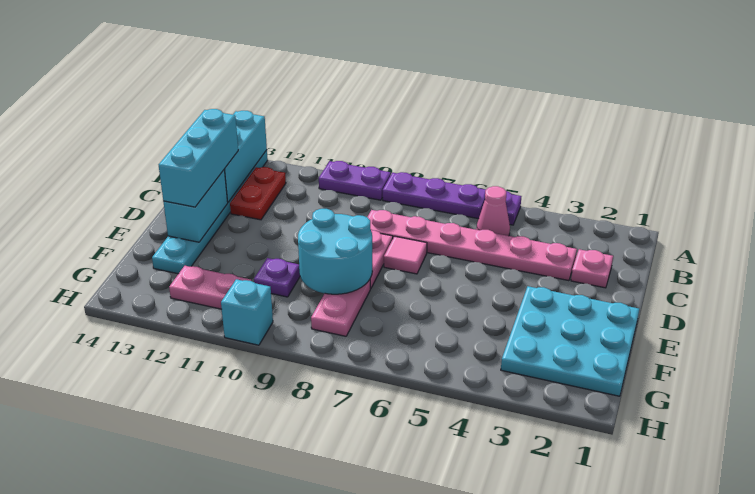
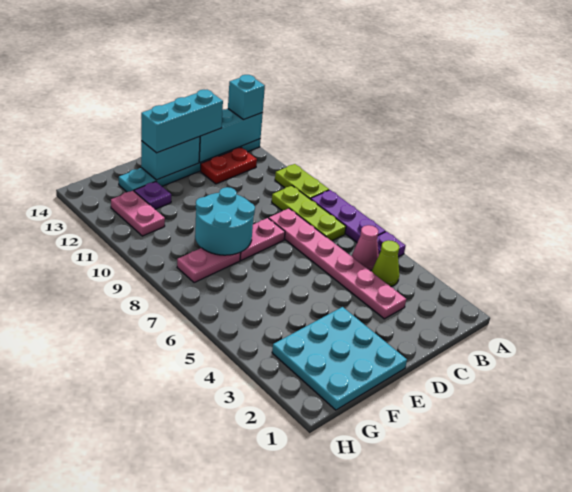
purple plate A9:A10 level 1 -> lime plate A9:A10 level 1
none -> lime cone B4 level 1
none -> lime plate B7:B9 level 1
pink plate C2 level 1 -> none
pink tile D7 level 1 -> none
purple plate F10 level 1 -> purple plate F12 level 1
cyan brick H10 level 1 -> cyan brick A13 level 3

